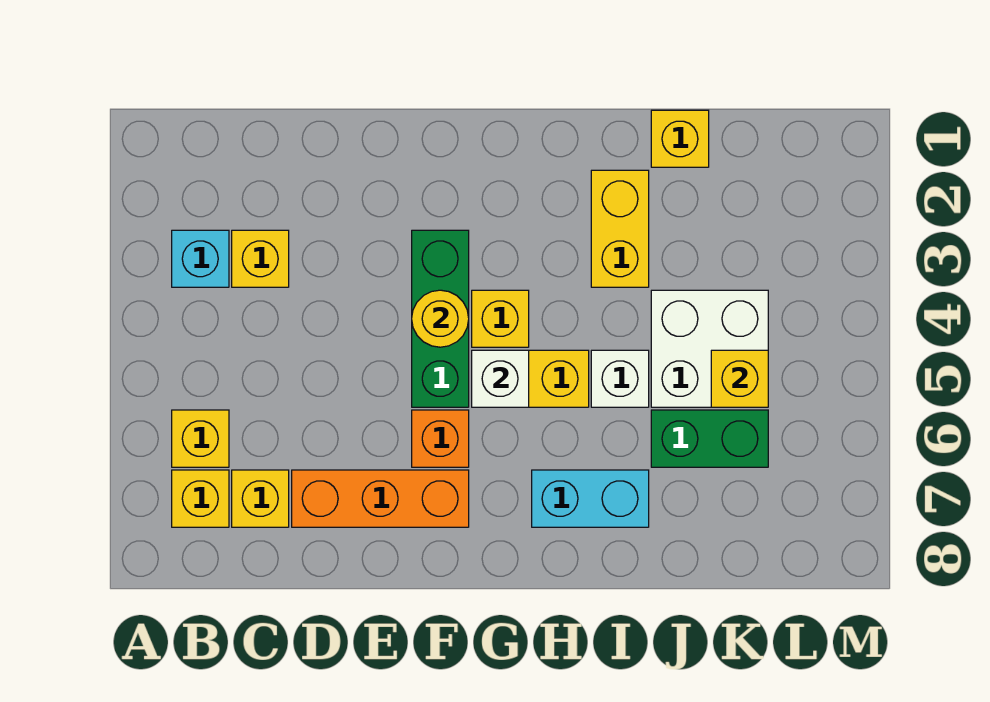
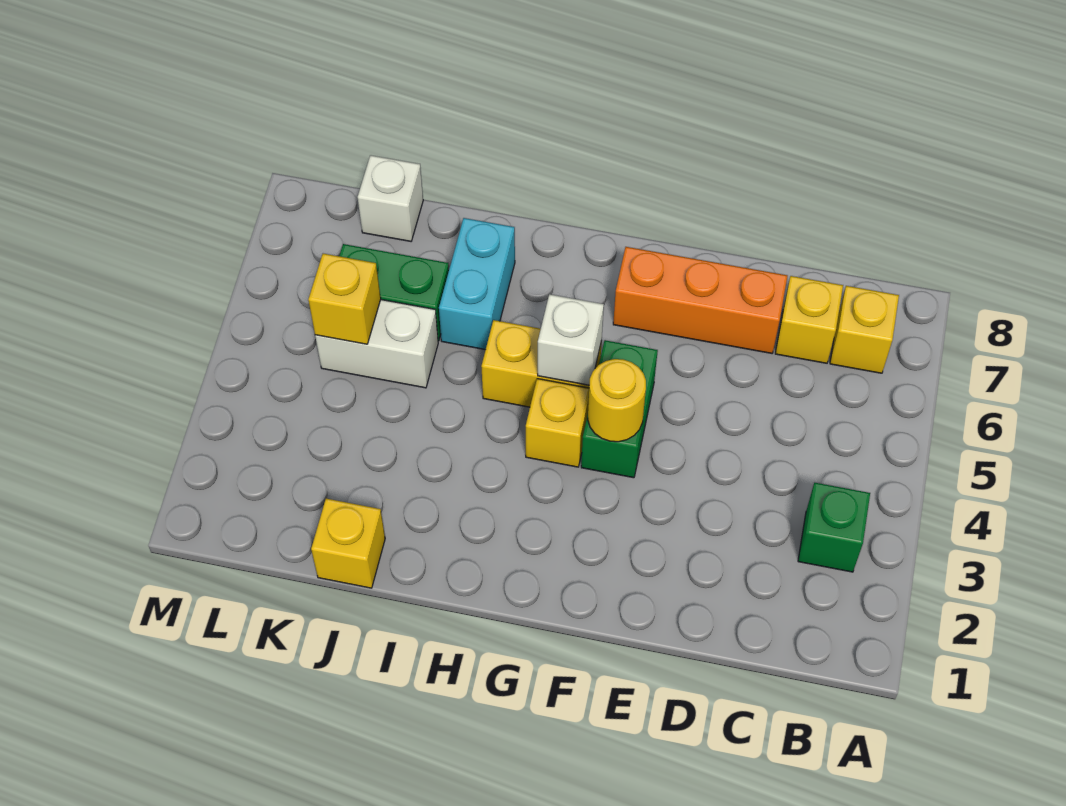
cyan brick B3 level 1 -> green brick B3 level 1
yellow brick B6 level 1 -> none
yellow brick C3 level 1 -> none
green brick F3:F5 level 1 -> green brick F4:F5 level 1
orange brick F6 level 1 -> none
cyan brick H7:I7 level 1 -> cyan brick I6:I7 level 1
yellow brick I2:I3 level 1 -> none
white brick I5 level 1 -> white brick K8 level 1
white brick J4:K5 level 1 -> white brick J5:K5 level 1

